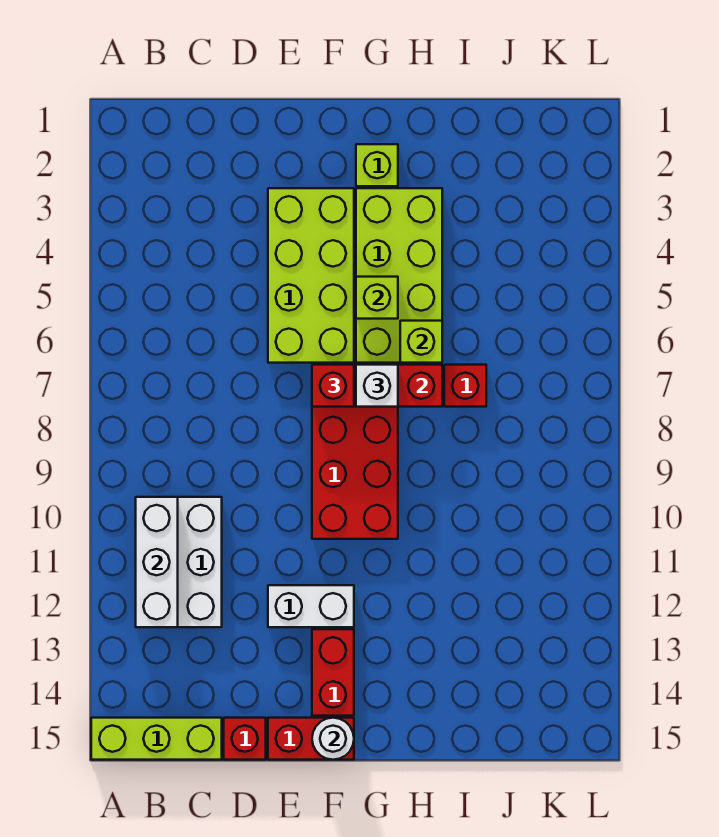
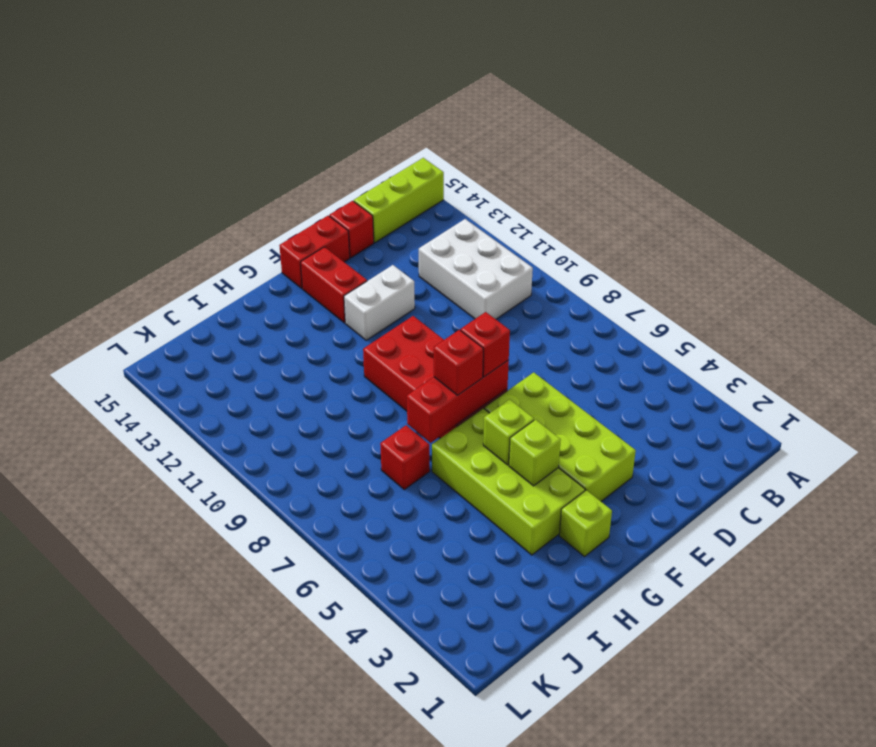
white brick B10:B12 level 2 -> none
white round brick F15 level 2 -> none
white brick G7 level 3 -> red brick G7 level 3
lime brick H6 level 2 -> lime brick G4 level 2

